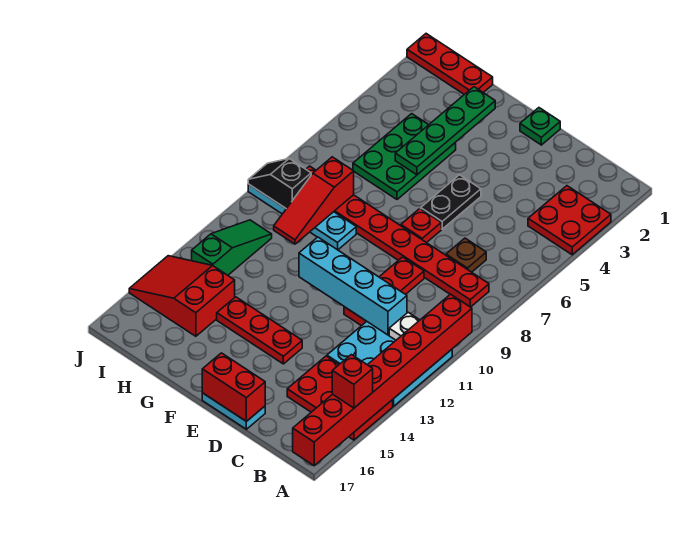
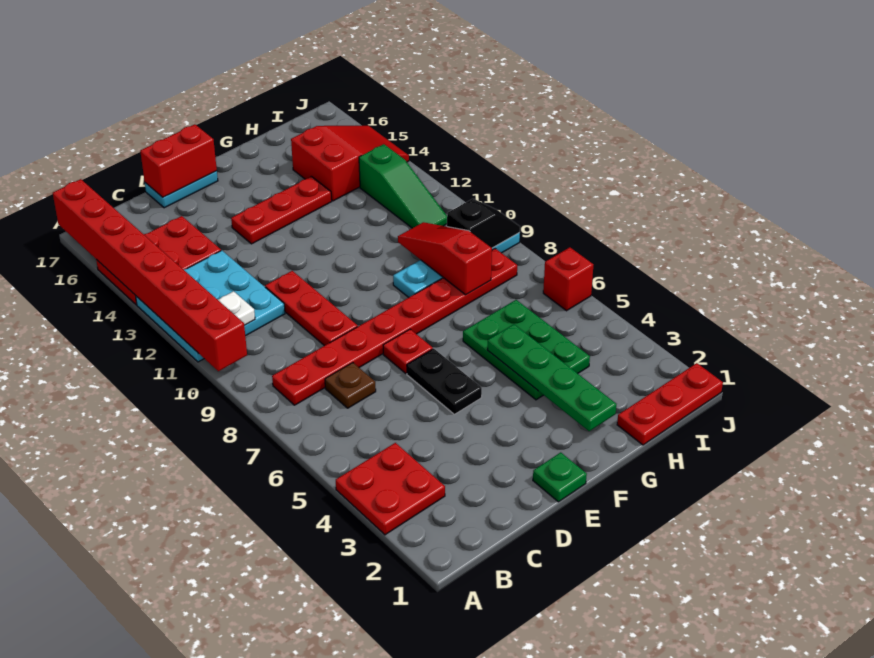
red brick A15 level 3 -> red brick J6 level 1
cyan brick C11:F11 level 2 -> none

